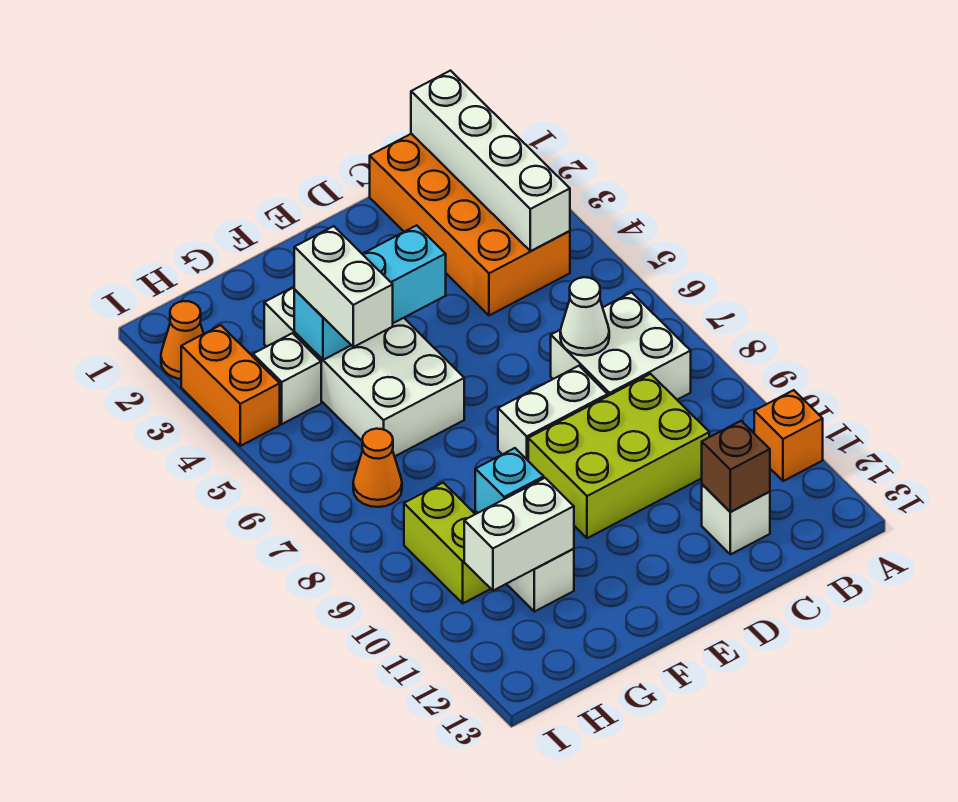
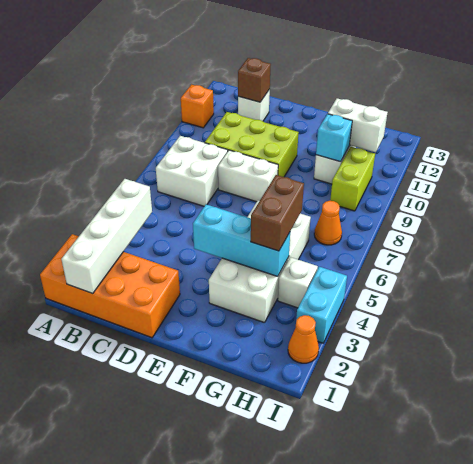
orange brick B1:C4 level 1 -> orange brick A1:D2 level 1
white cone C7 level 2 -> none
white brick G4:G5 level 3 -> brown brick G4:G5 level 3
orange brick I3:I4 level 1 -> cyan brick I3:I4 level 1

